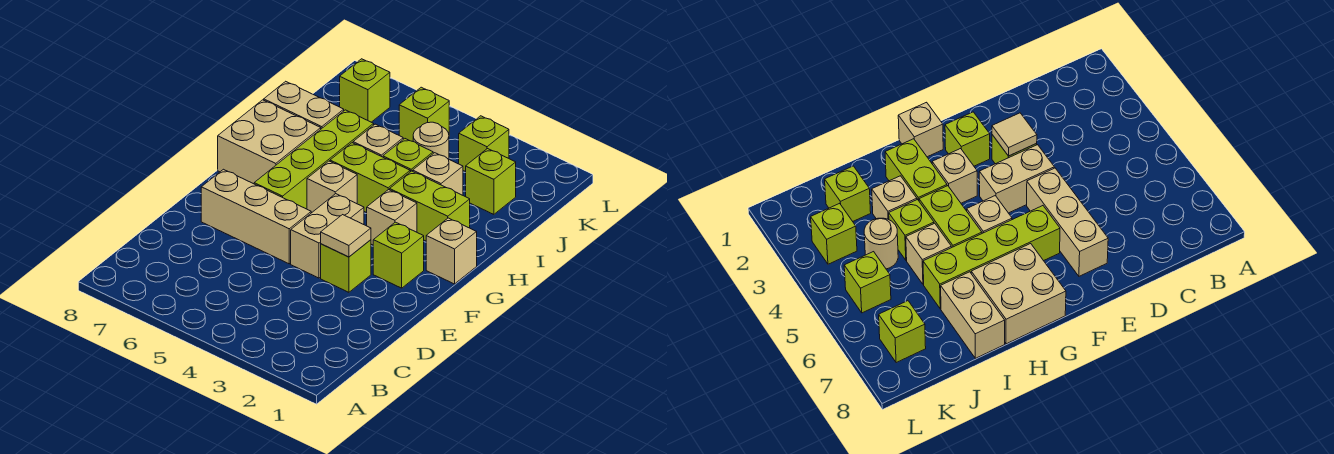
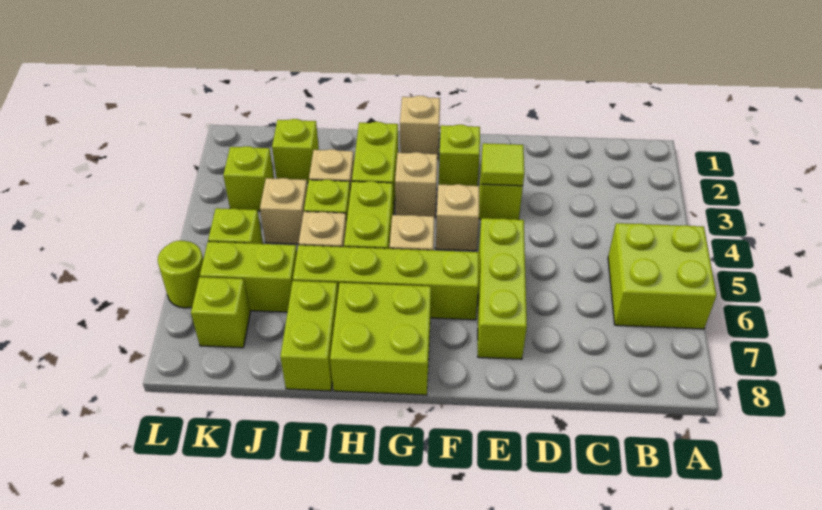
none -> lime brick A5:B6 level 1
tan tile E3 level 2 -> lime tile E3 level 2
tan brick E4:F4 level 1 -> tan brick F4 level 1
tan brick E5:E7 level 1 -> lime brick E5:E7 level 1
tan brick G7:H8 level 1 -> lime brick G7:H8 level 1
tan brick I7:I8 level 1 -> lime brick I7:I8 level 1
tan round brick J4 level 1 -> tan brick J4 level 1
none -> lime brick J6:K6 level 1
none -> lime round brick L6 level 1

